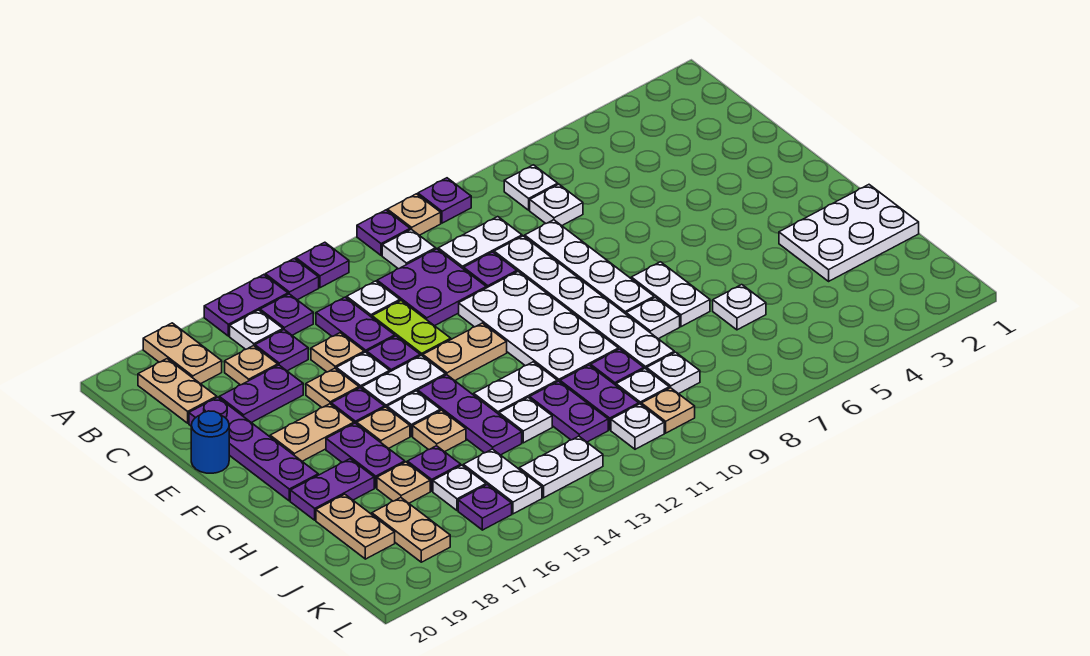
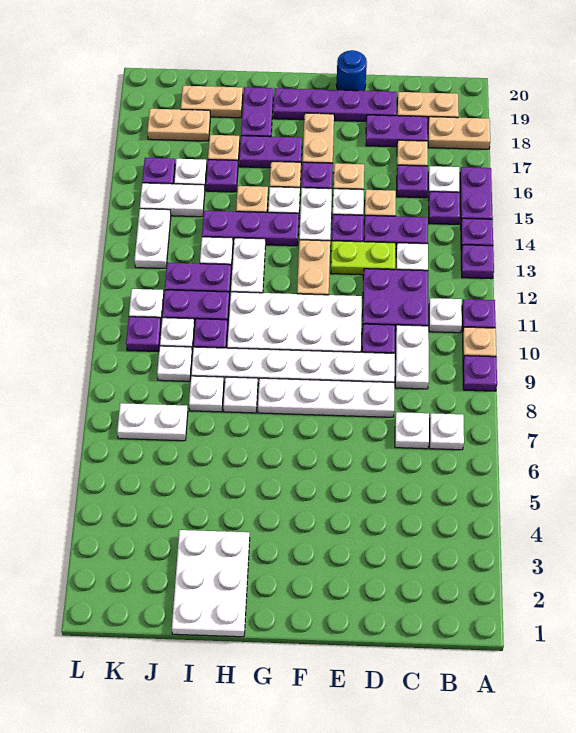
purple plate D17:D18 level 1 -> purple plate C18:D18 level 1
white plate G7:H7 level 1 -> white plate J7:K7 level 1
white plate I6 level 1 -> white plate I8 level 1
tan plate K10 level 1 -> purple plate K10 level 1

